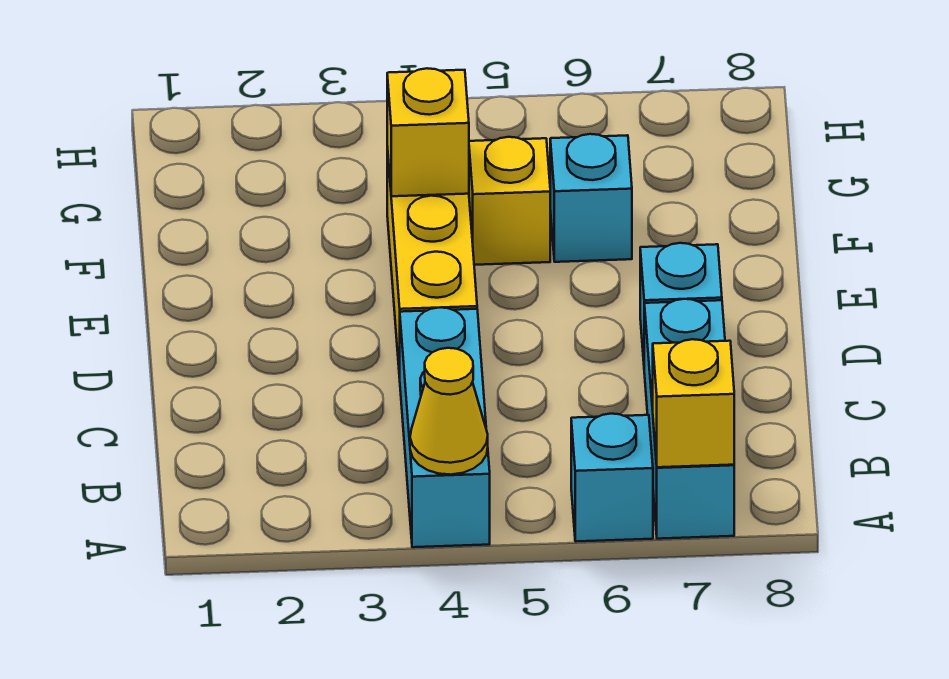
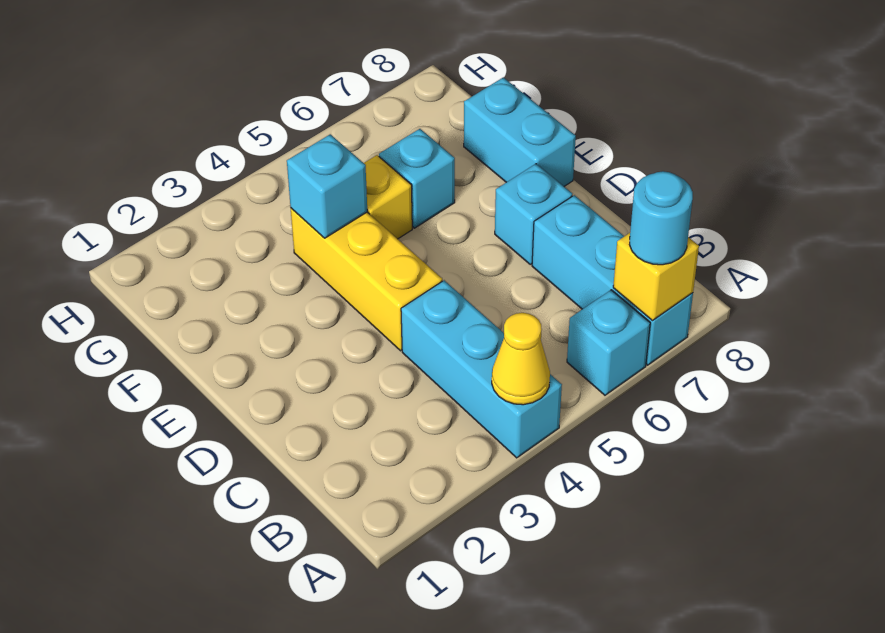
none -> cyan round brick A7 level 3
none -> cyan brick E8:F8 level 1
yellow brick F4 level 2 -> cyan brick F4 level 2

